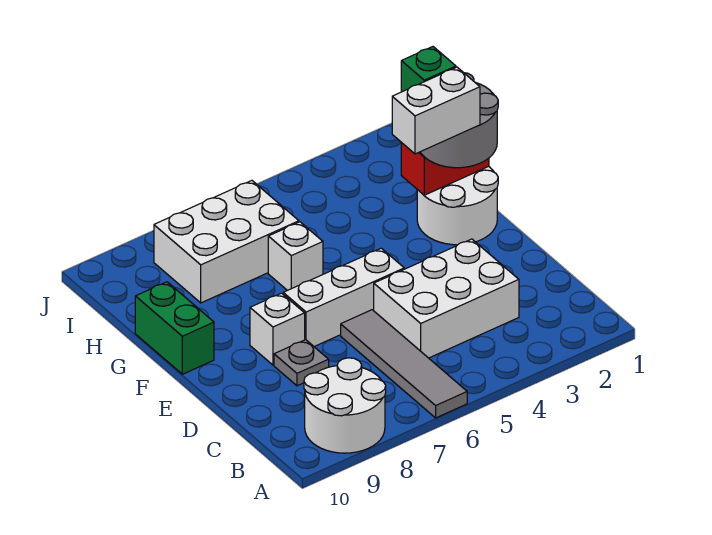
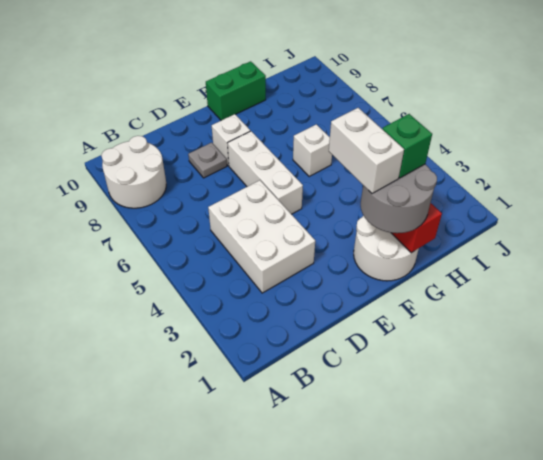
grey tile A6:D6 level 1 -> none
white brick H6:I8 level 1 -> none

